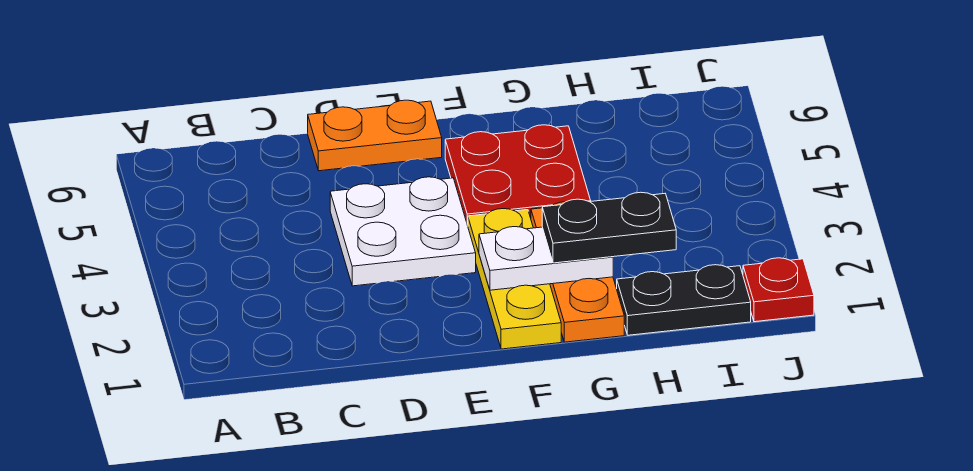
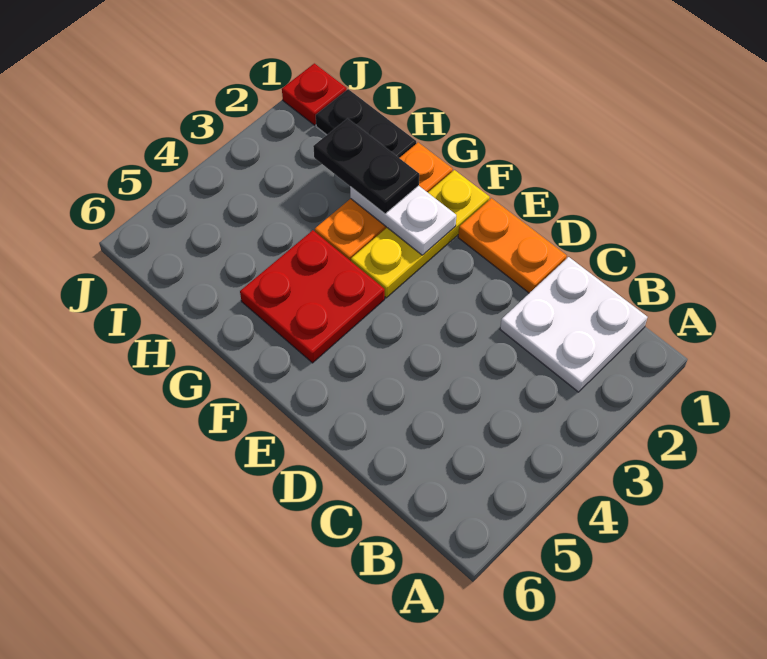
white plate D3:E4 level 1 -> white plate B1:C2 level 1
orange plate D6:E6 level 1 -> orange plate D1:E1 level 1

